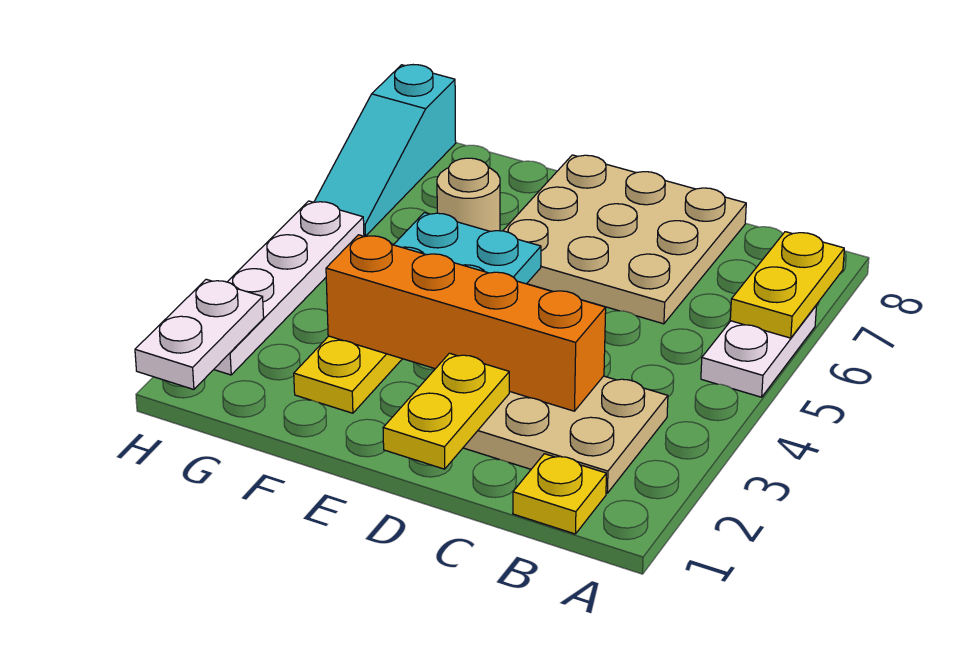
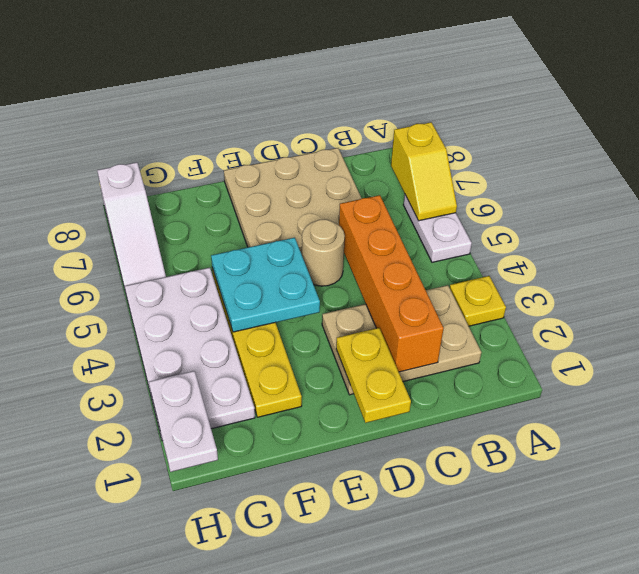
yellow plate A6:A7 level 2 -> yellow slope A6:A7 level 2 top 7
yellow plate B1 level 1 -> yellow plate A3 level 1
orange brick C3:F3 level 2 -> orange brick C2:C5 level 2
tan round brick F6 level 1 -> tan round brick D5 level 1
white plate H2:H5 level 1 -> white plate G2:H5 level 1
cyan slope H6:H8 level 1 top 8 -> white slope H6:H8 level 1 top 8

